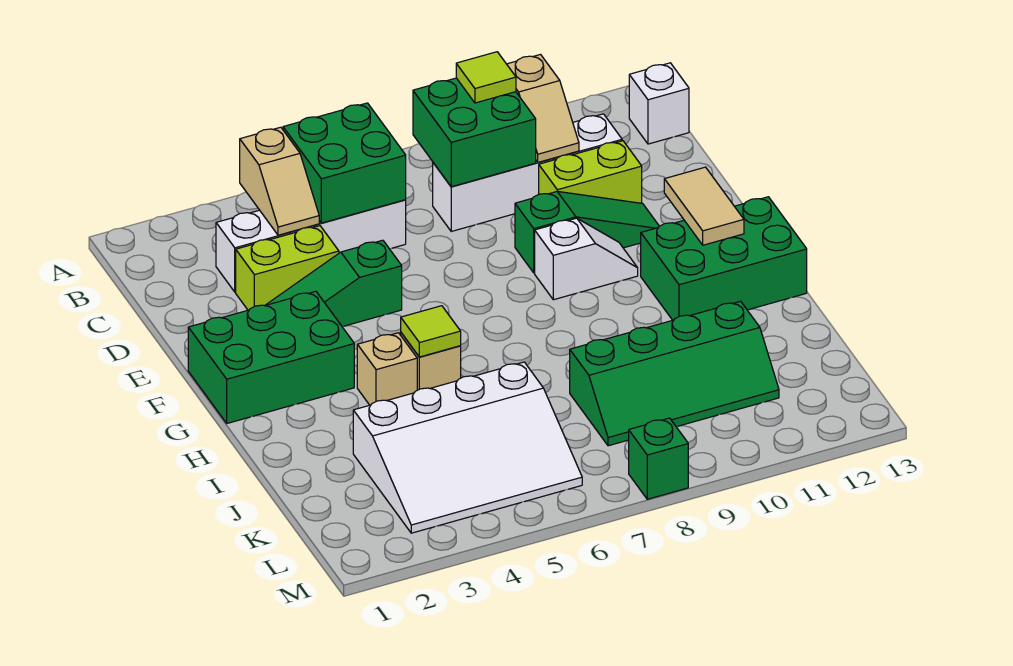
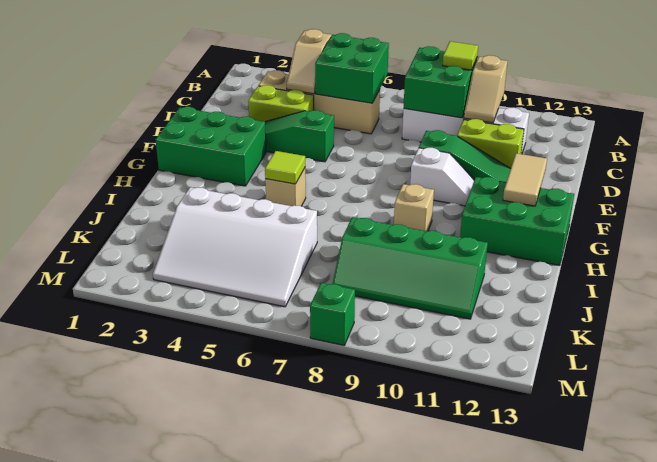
white brick B13 level 1 -> none
white brick C3:C6 level 1 -> tan brick C3:C6 level 1
tan brick H4 level 1 -> tan brick H9 level 1

